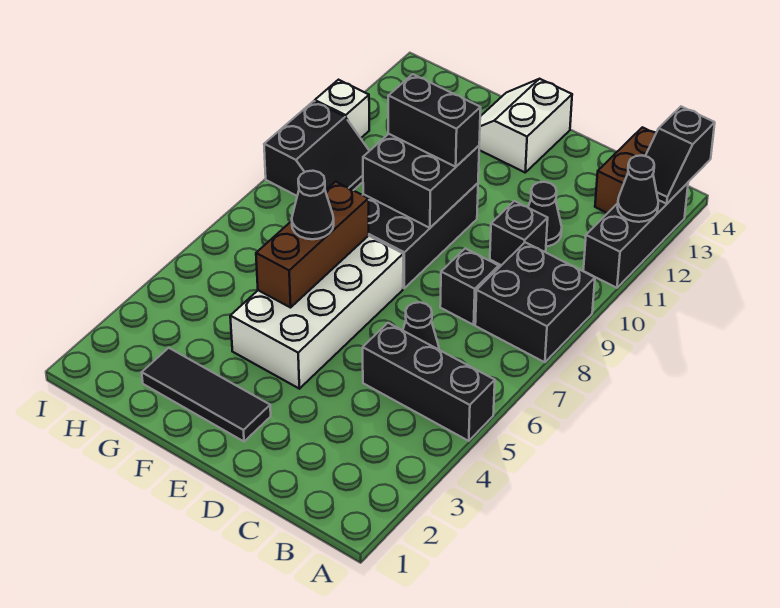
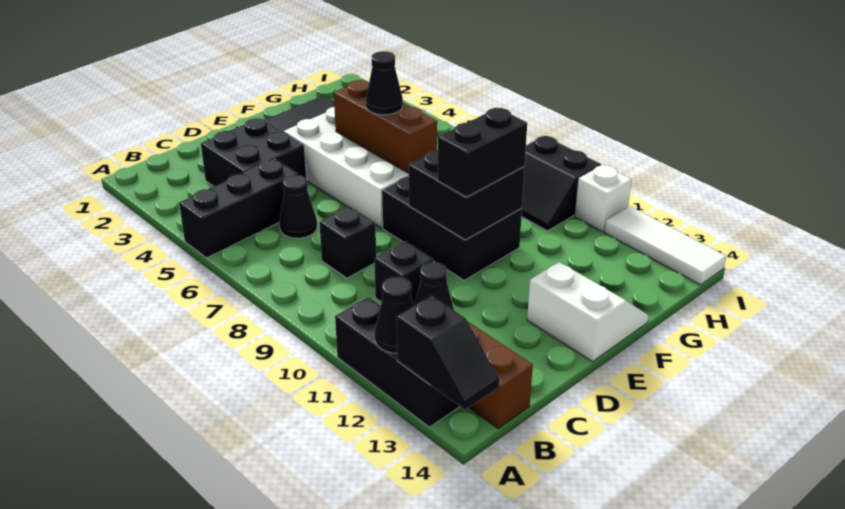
black brick A8:B9 level 1 -> black brick C3:D4 level 1
black slope A13:A14 level 2 top 14 -> black slope A13:A14 level 2 top 13
none -> white tile I12:I14 level 1

